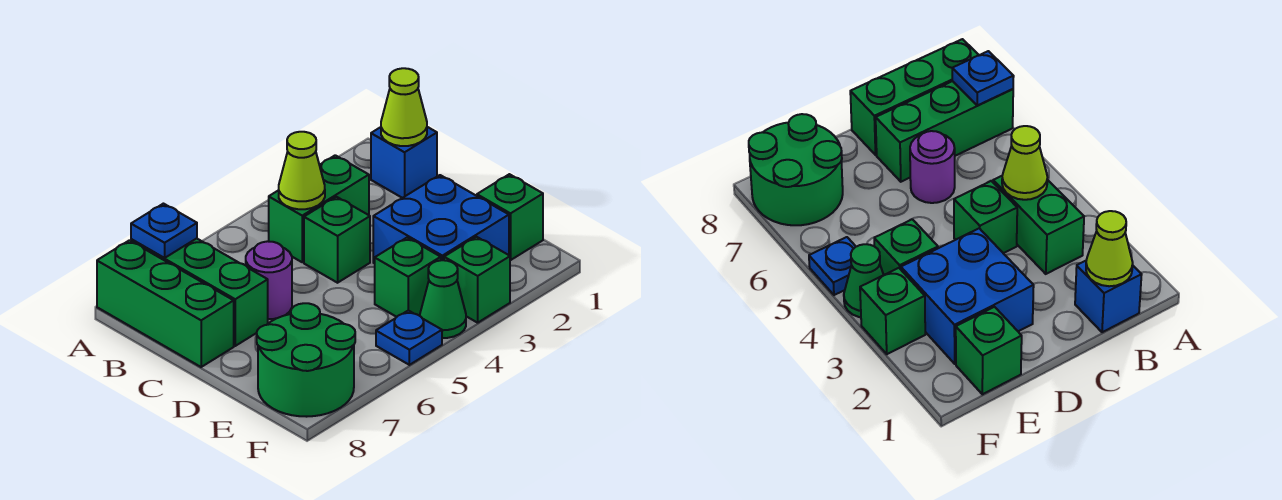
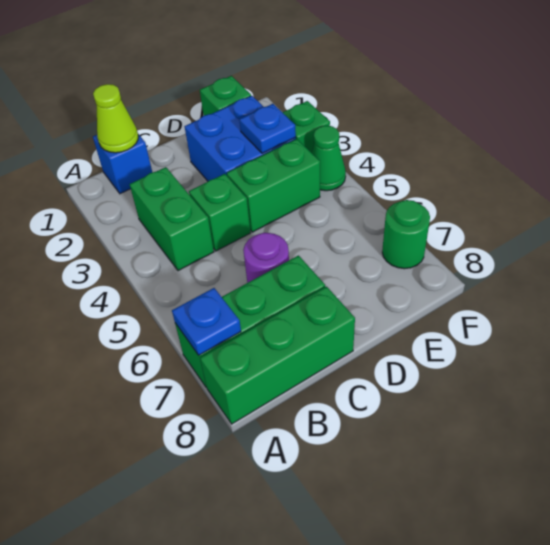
lime cone B4 level 2 -> none
green brick E4 level 1 -> green brick D4:E4 level 1
green round brick E7:F8 level 1 -> green round brick F7 level 1
blue plate F5 level 1 -> blue plate E3 level 2

